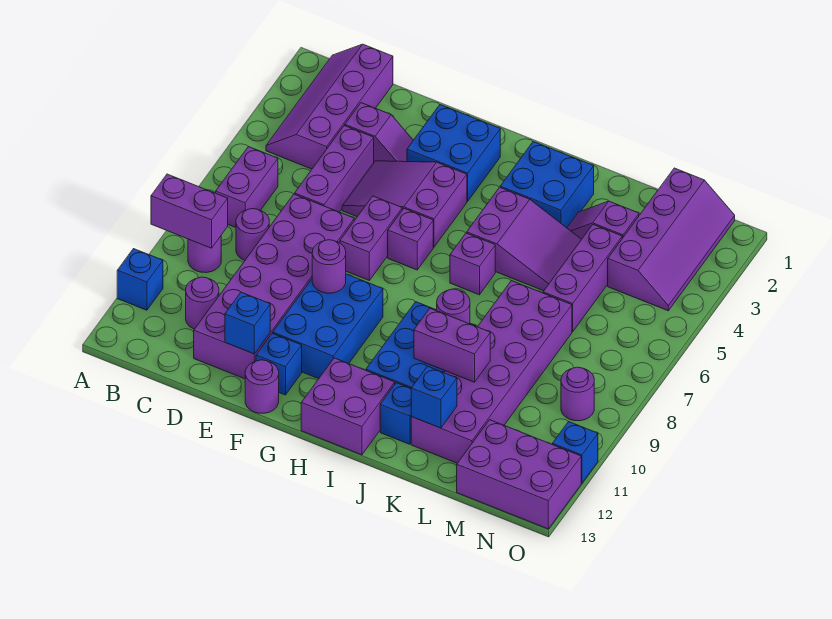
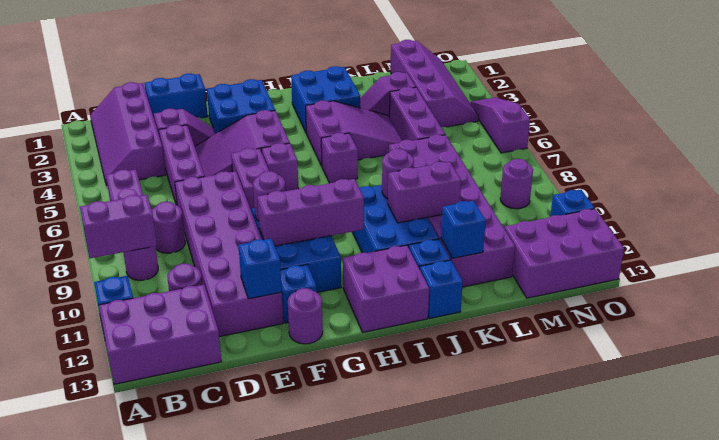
none -> purple brick A12:C13 level 1
none -> blue brick D1:E1 level 1
none -> purple brick F10:H10 level 2
none -> blue brick J13 level 1
none -> purple slope O4:O6 level 1 top 6

